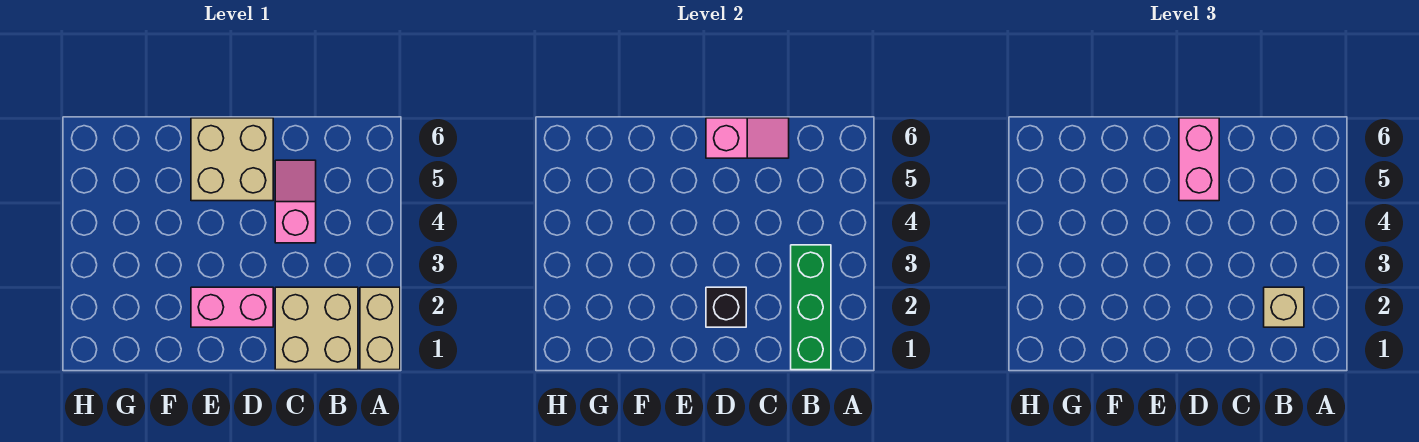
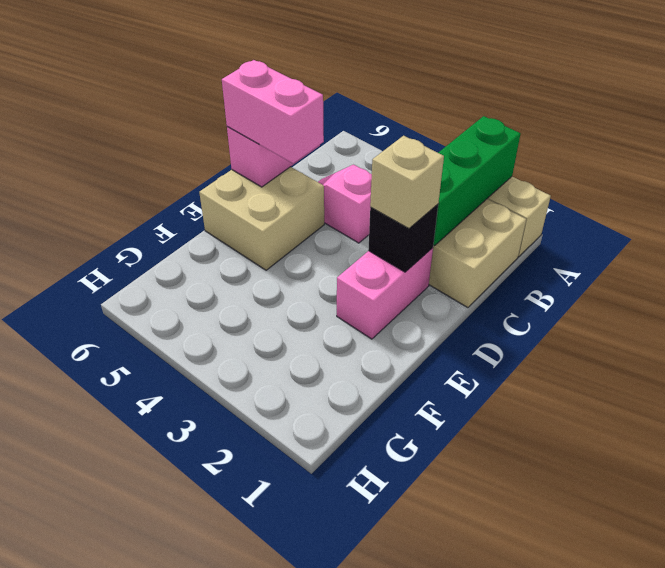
green brick B1:B3 level 2 -> green brick A2:C2 level 2
tan brick B2 level 3 -> tan brick D2 level 3

